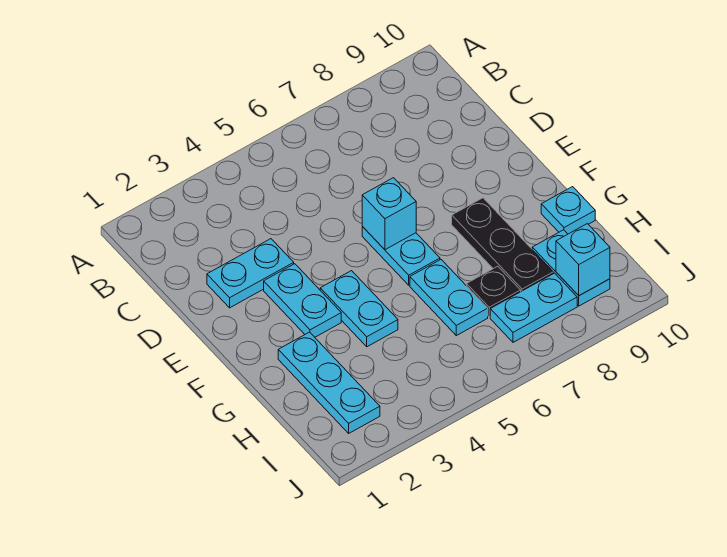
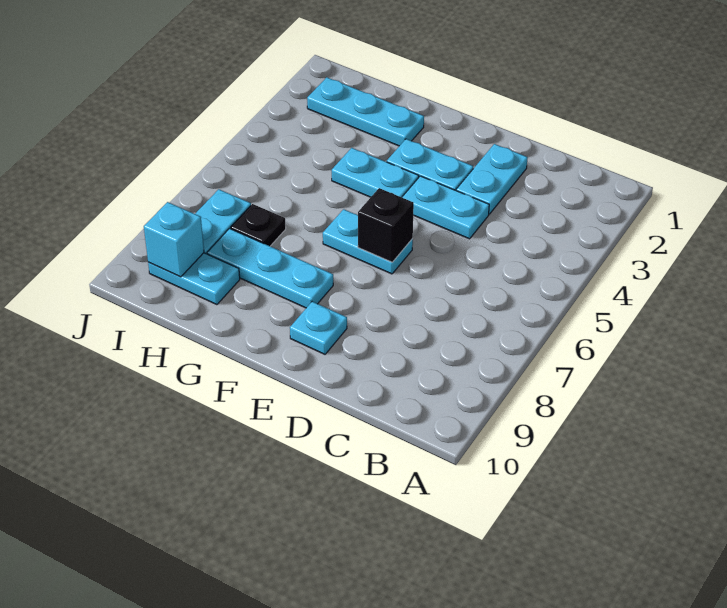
cyan brick E6 level 2 -> black brick E6 level 2
black plate F8:H8 level 1 -> cyan plate F8:H8 level 1
cyan plate G6:H6 level 1 -> cyan plate D4:E4 level 1
cyan plate G10 level 1 -> cyan plate E9 level 1

